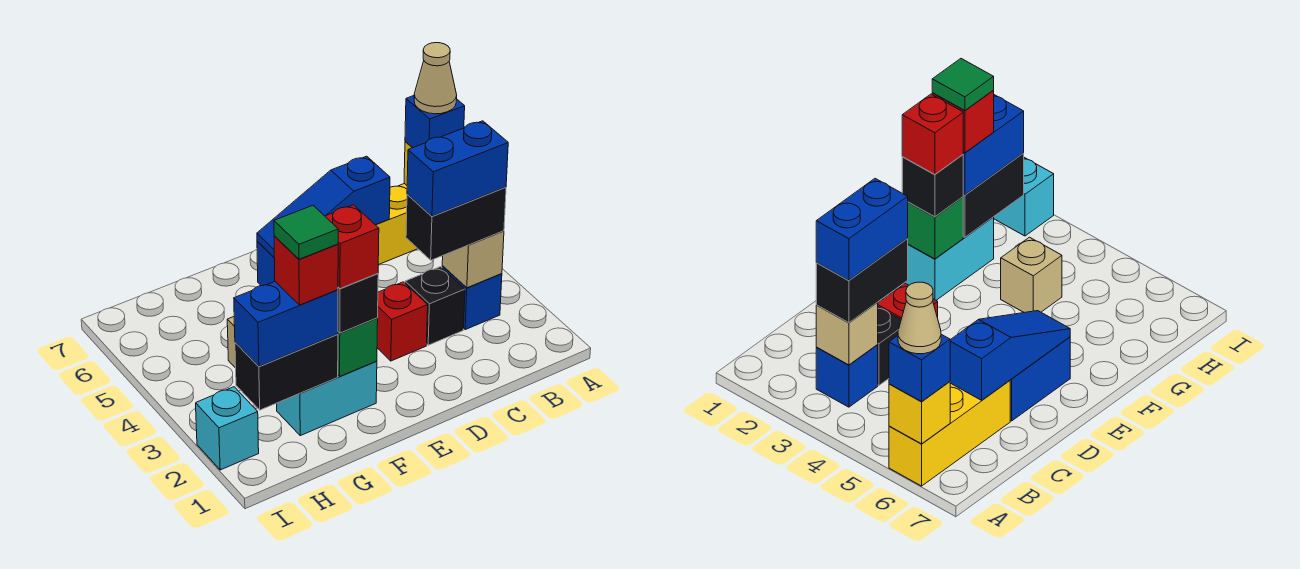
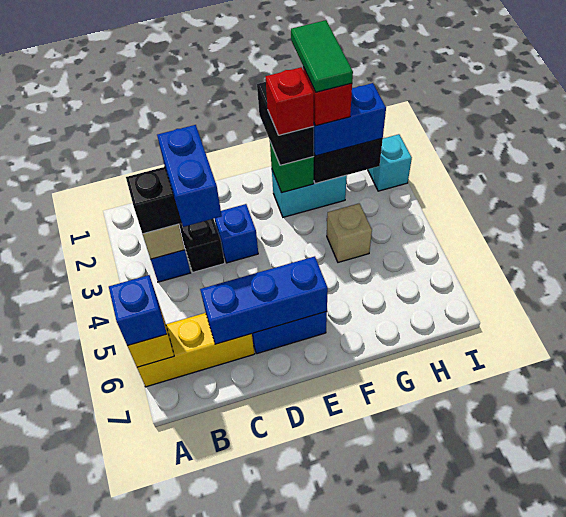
tan cone A6 level 4 -> none
blue brick B3:C3 level 4 -> blue brick C3:C4 level 4
blue slope C6:E6 level 2 top C -> blue brick C6:E6 level 2
red brick D3 level 1 -> blue brick D3 level 1
black brick F2 level 3 -> black brick F1:F2 level 3
green tile G2 level 5 -> green tile G1:G2 level 5

